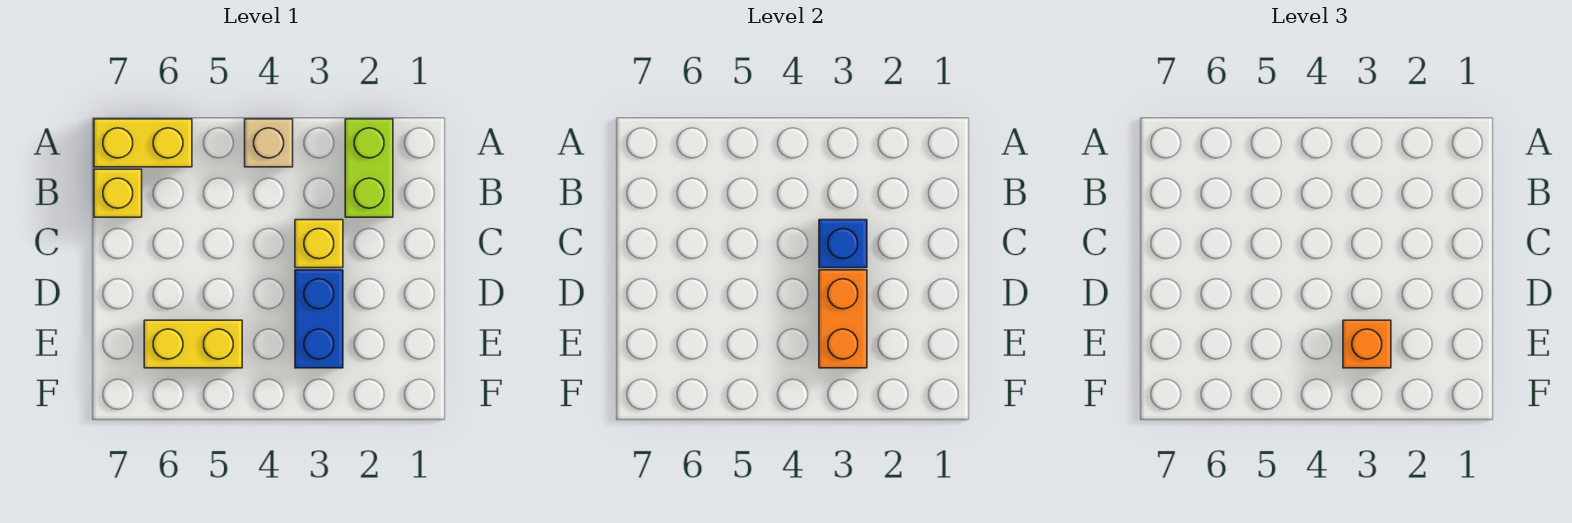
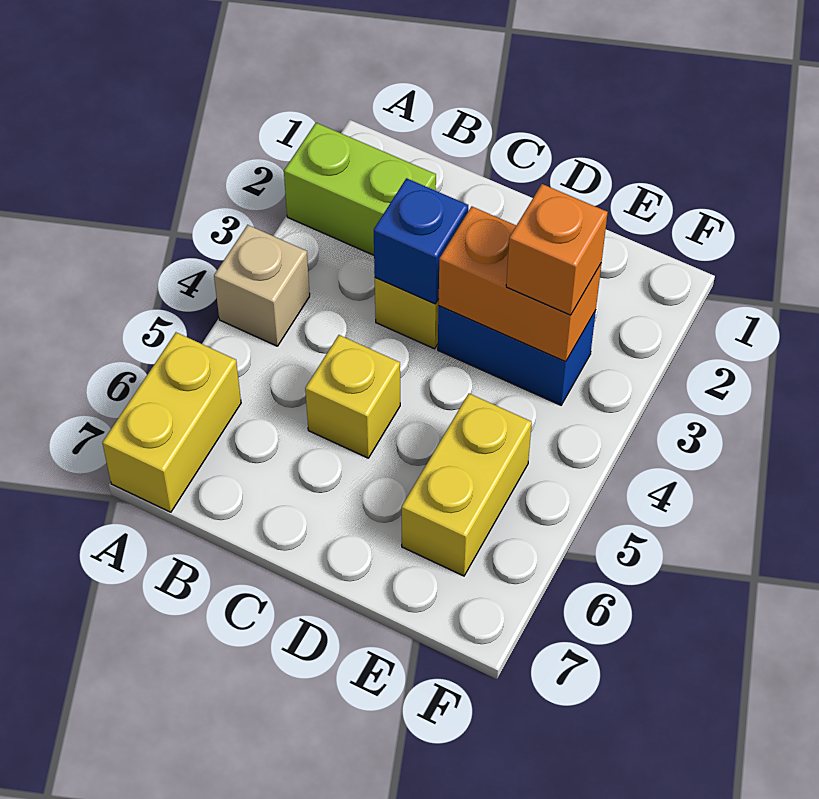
yellow brick B7 level 1 -> yellow brick C5 level 1

